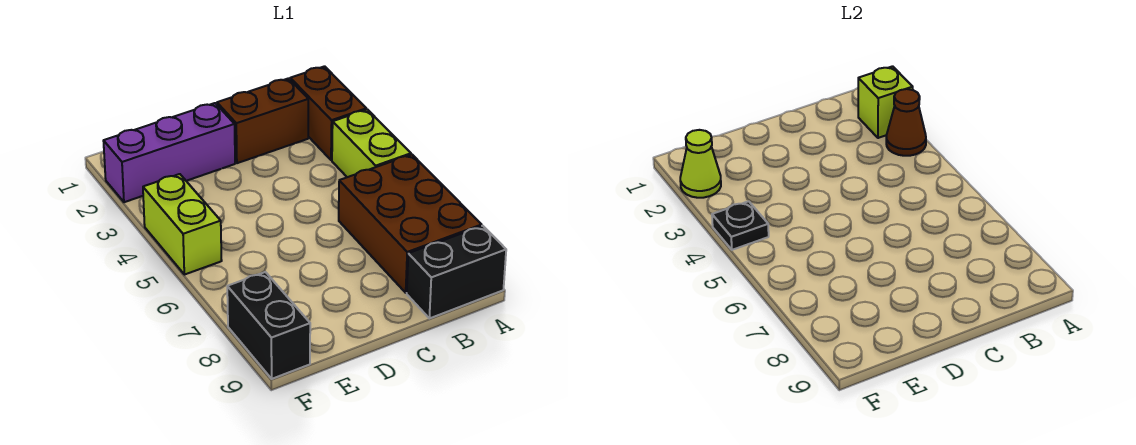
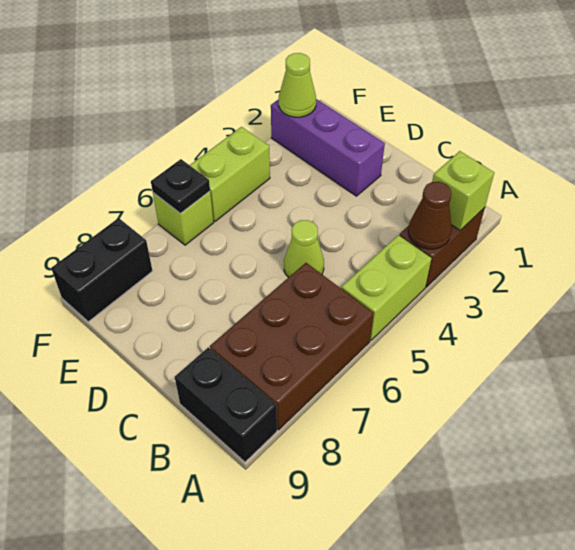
brown brick B2:C2 level 1 -> none
none -> lime cone C5 level 1
black plate F4 level 2 -> black plate F6 level 2
none -> lime brick F6 level 1

